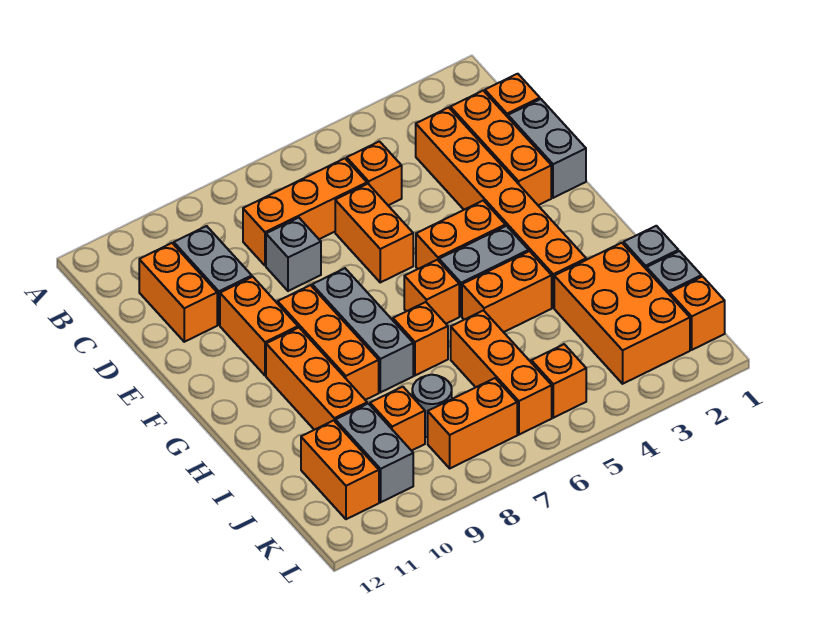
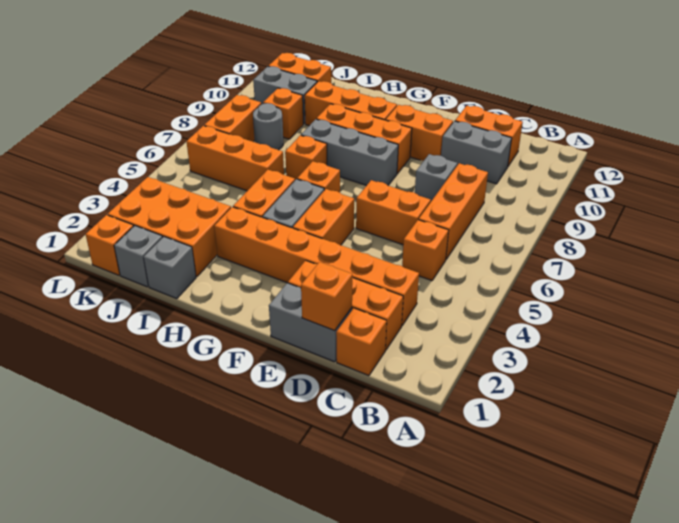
orange brick K5 level 1 -> orange brick D1 level 2

